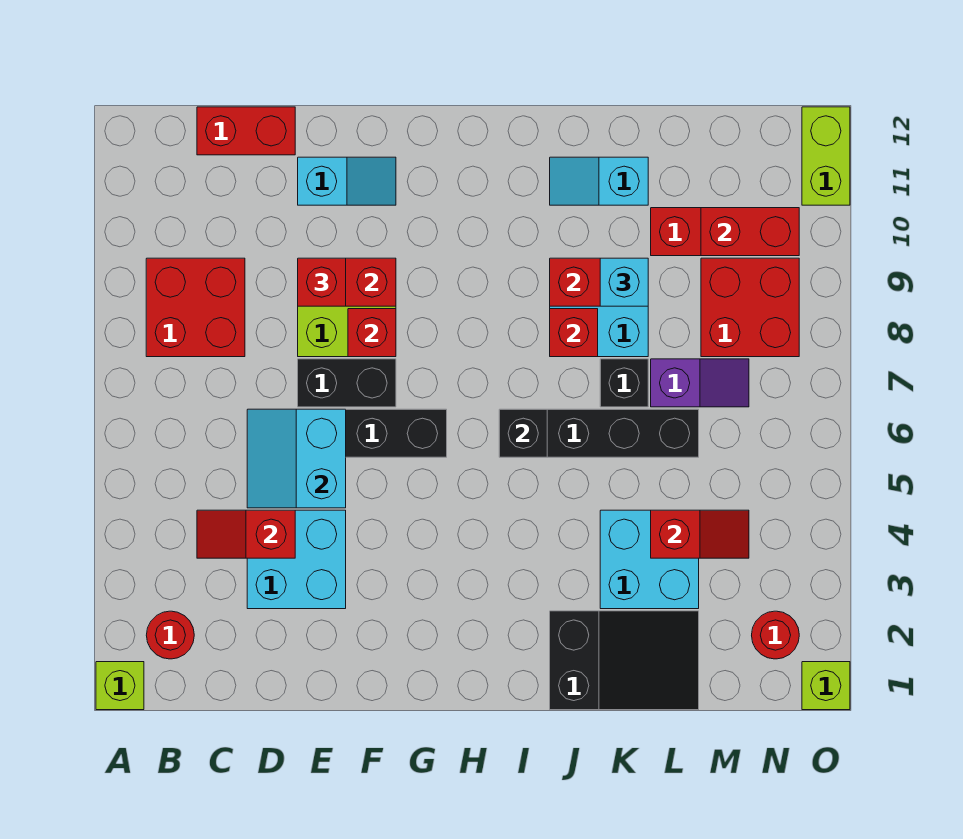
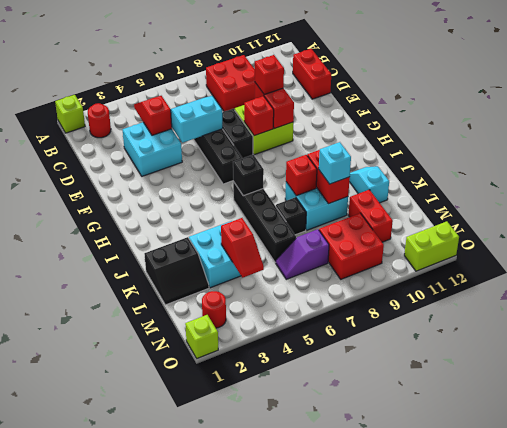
cyan slope E11:F11 level 1 top E -> none
black slope J1:L2 level 1 top J -> black slope K1:L2 level 1 top K
purple slope L7:M7 level 1 top L -> purple slope M6:M7 level 1 top 7
red brick M10:N10 level 2 -> none

